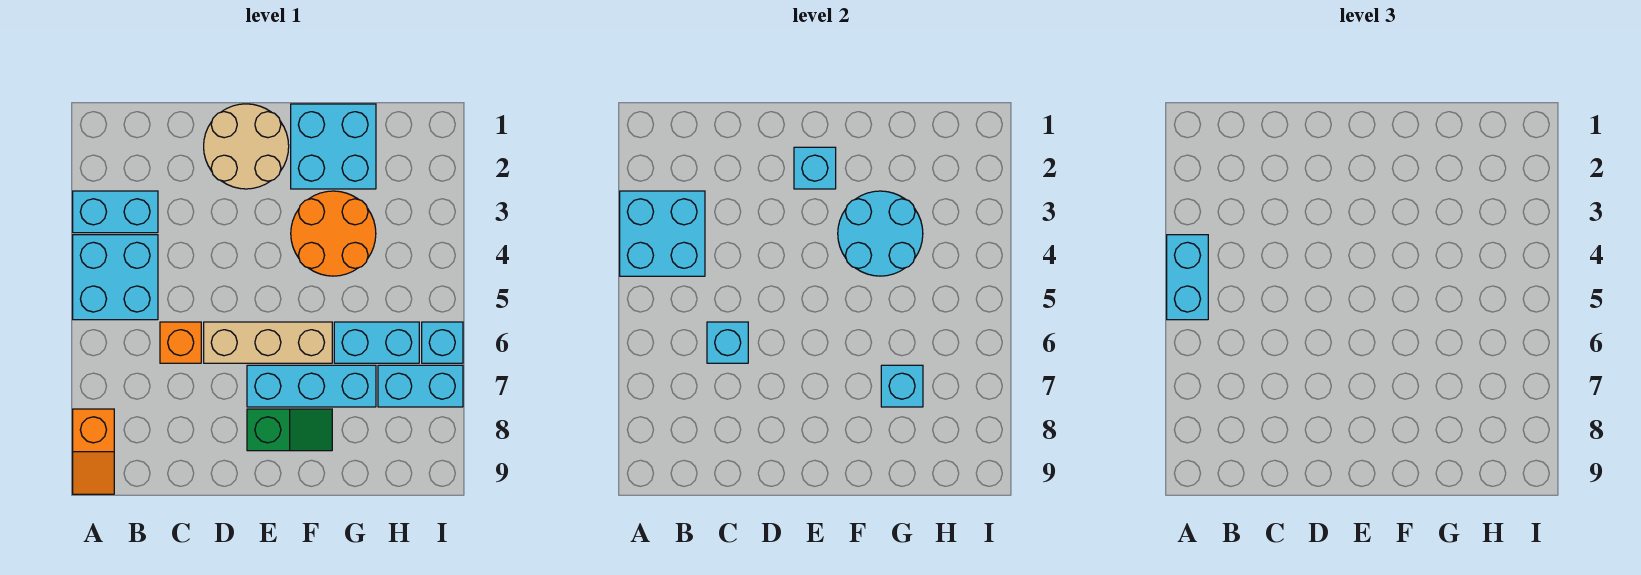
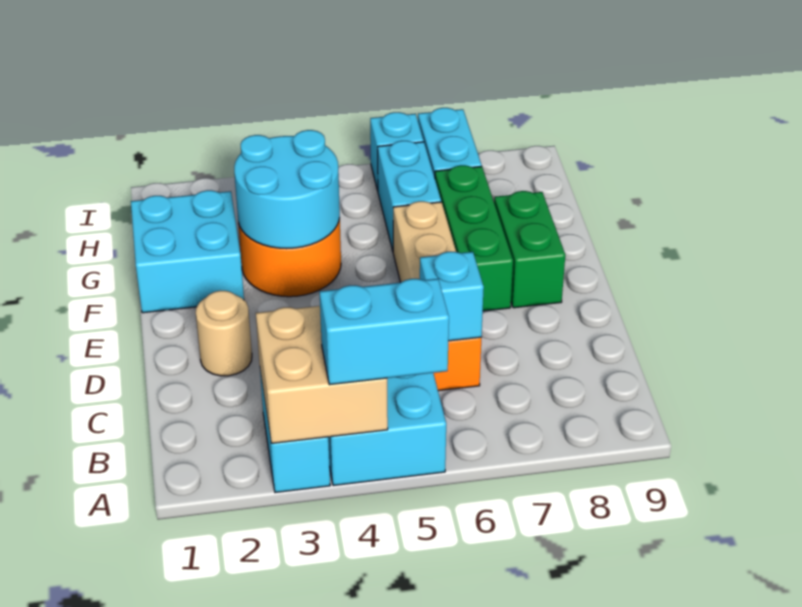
cyan brick A3:B4 level 2 -> tan brick A3:B4 level 2
orange slope A8:A9 level 1 top 8 -> none
tan round brick D1:E2 level 1 -> tan round brick D2 level 1
cyan brick E2 level 2 -> none
cyan brick E7:G7 level 1 -> green brick E7:G7 level 1
green slope E8:F8 level 1 top E -> green brick E8:F8 level 1
cyan brick G7 level 2 -> none

